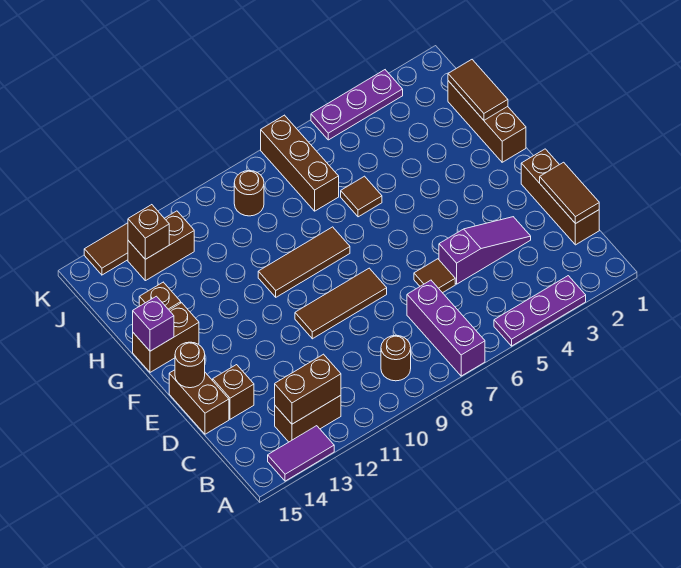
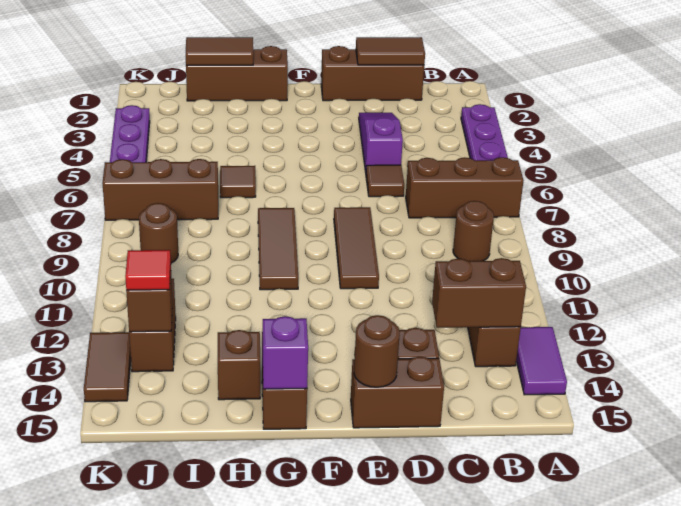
purple brick A7:C7 level 1 -> brown brick A7:C7 level 1
brown brick B12:B13 level 2 -> brown brick B13:C13 level 2
none -> red tile J13 level 3

